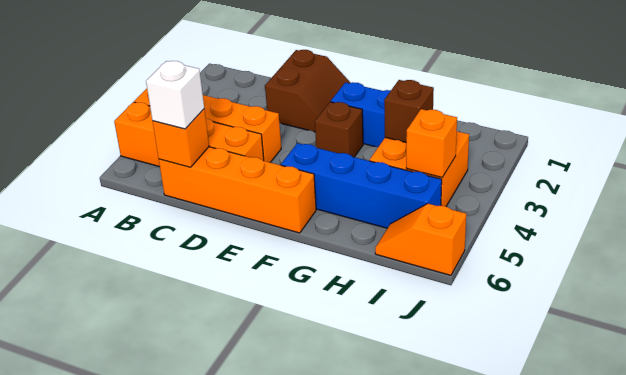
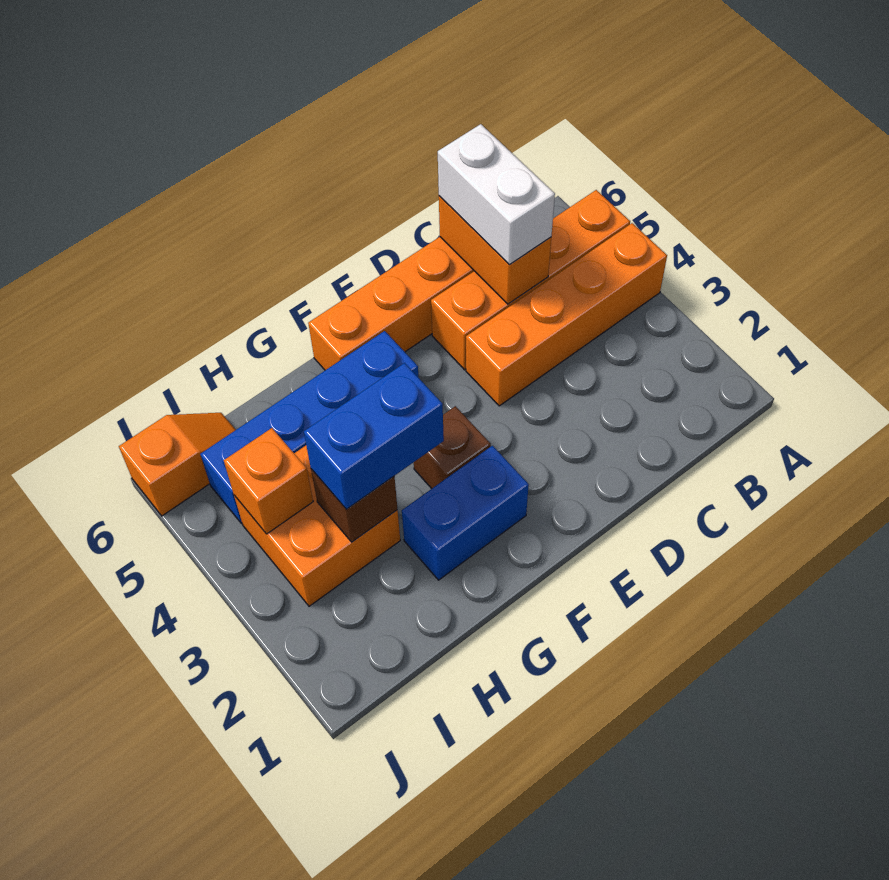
orange brick C6 level 2 -> orange brick C5:C6 level 2
white brick C6 level 3 -> white brick C5:C6 level 3
brown slope D1:E2 level 1 top D -> none
none -> blue brick G3:H3 level 3

